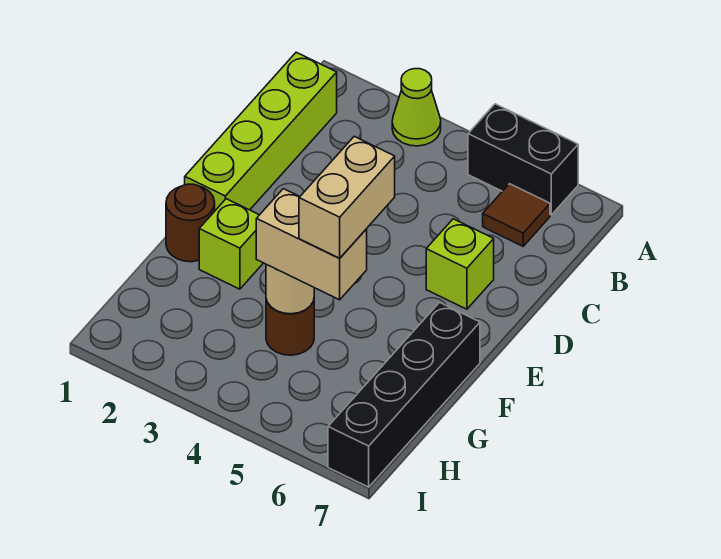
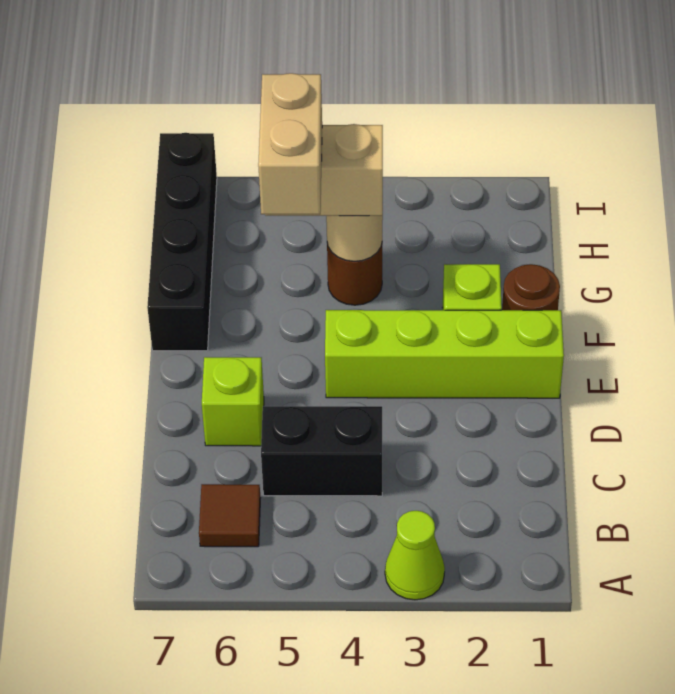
black brick A5:A6 level 1 -> black brick C4:C5 level 1
lime brick B1:E1 level 1 -> lime brick E1:E4 level 1

